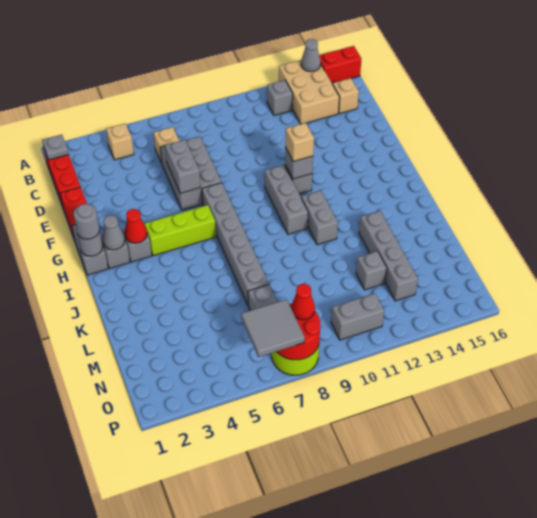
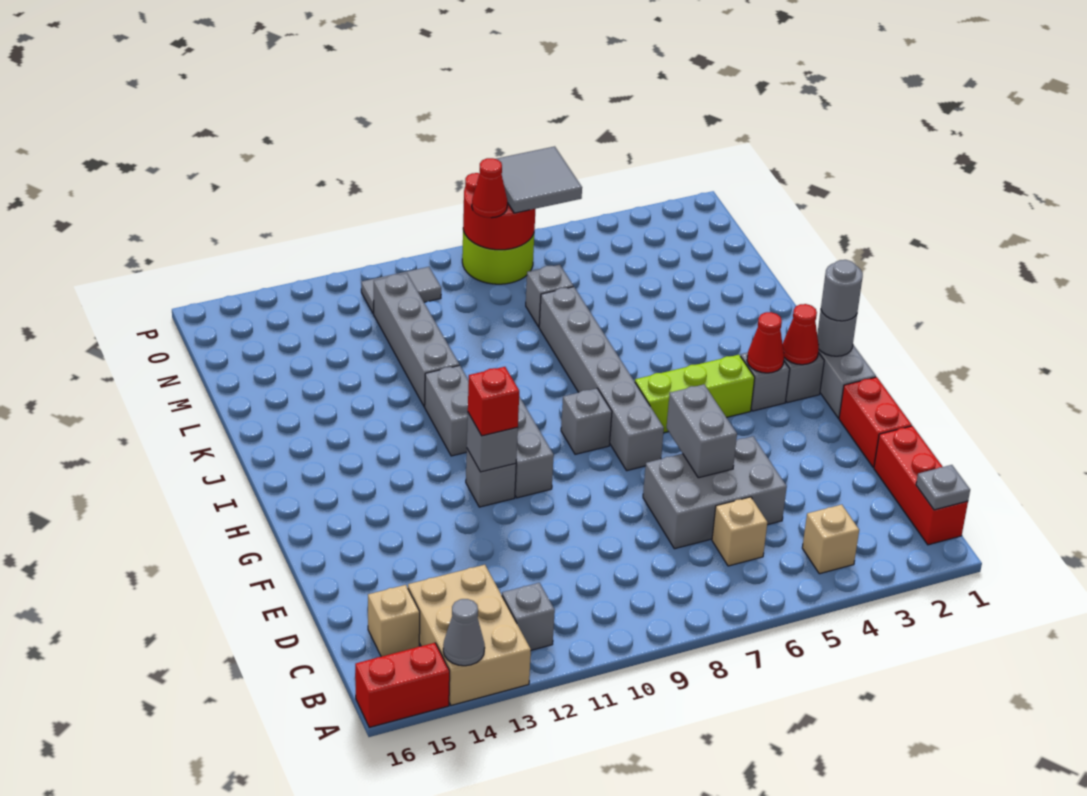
grey brick D6:F7 level 1 -> grey brick D5:E7 level 1
tan brick G11 level 3 -> red brick G11 level 3
grey cone H2 level 2 -> red cone H2 level 2
grey brick K13:N13 level 1 -> grey brick K11:N11 level 1
grey brick M12 level 1 -> grey brick H8 level 1
grey brick O10:O11 level 1 -> grey tile O10:O11 level 1

